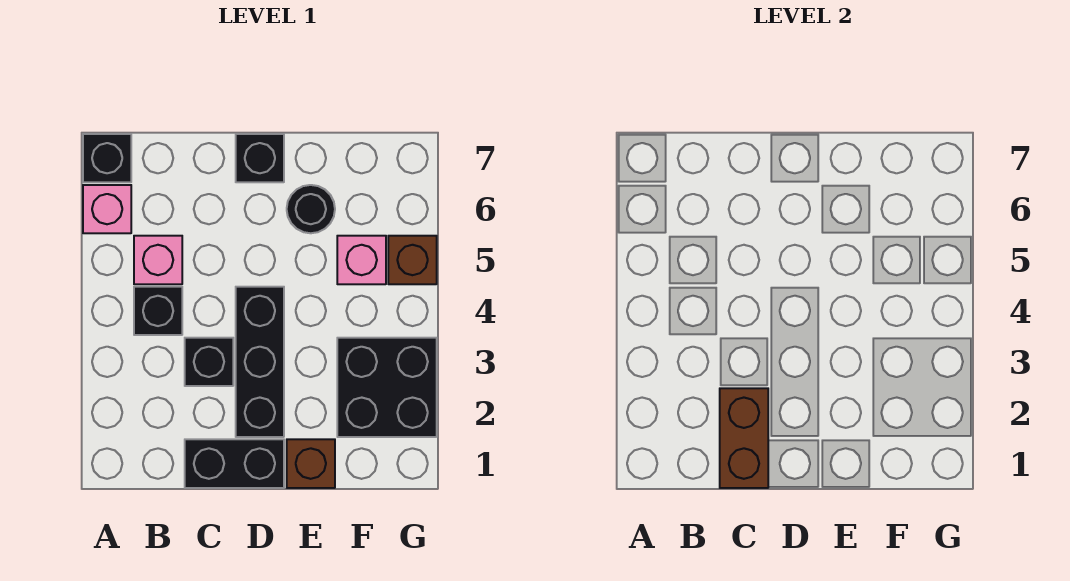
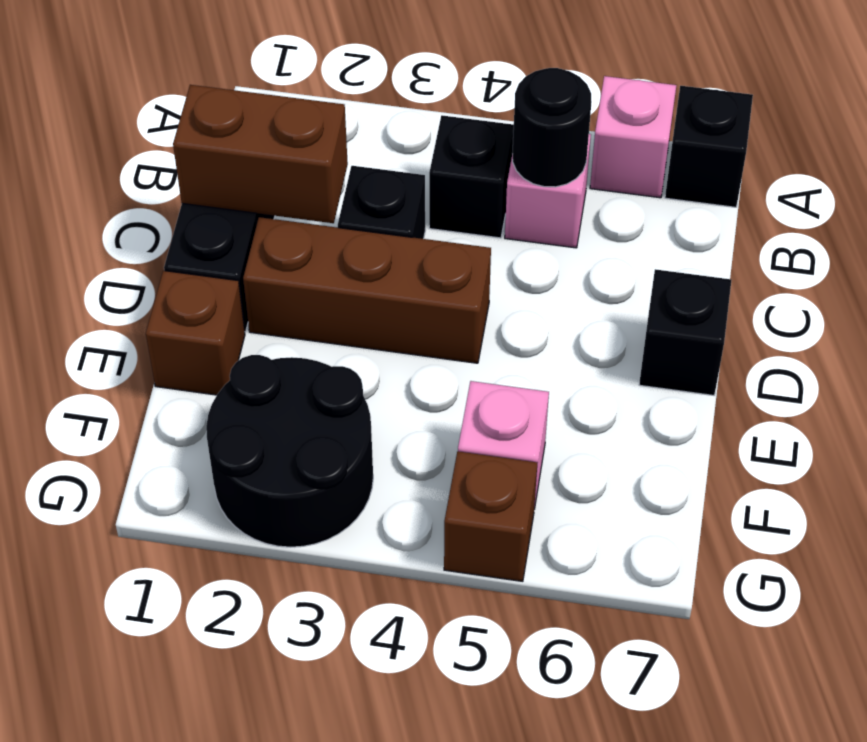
black brick D2:D4 level 1 -> brown brick D2:D4 level 1
black round brick E6 level 1 -> black round brick B5 level 2
black brick F2:G3 level 1 -> black round brick F2:G3 level 1

